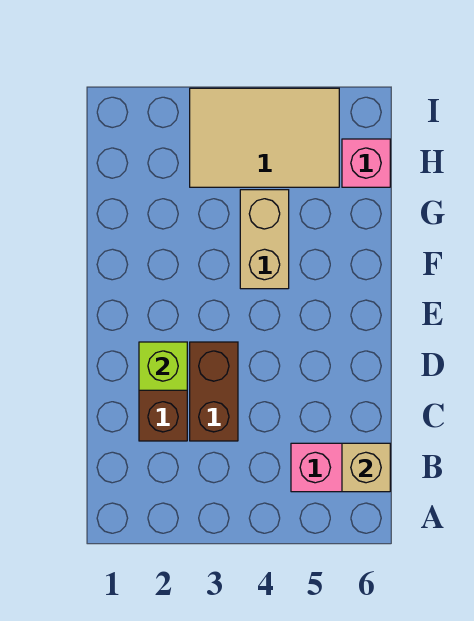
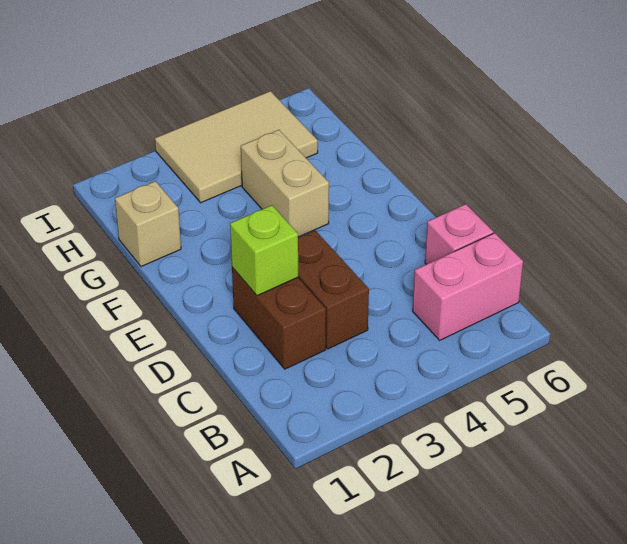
tan brick B6 level 2 -> tan brick G1 level 1
pink brick H6 level 1 -> pink brick C6 level 1

